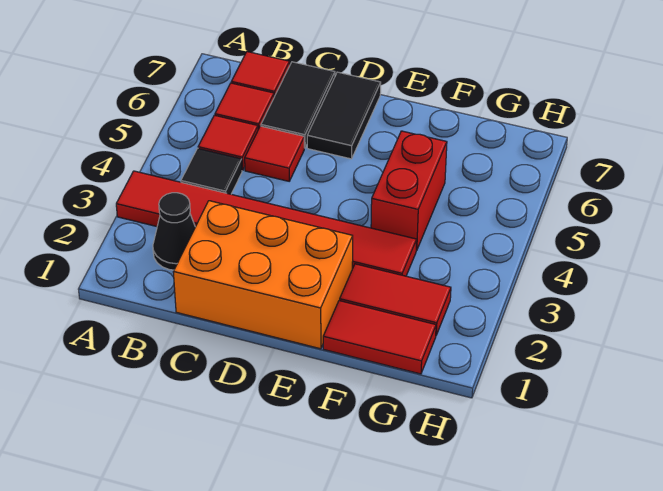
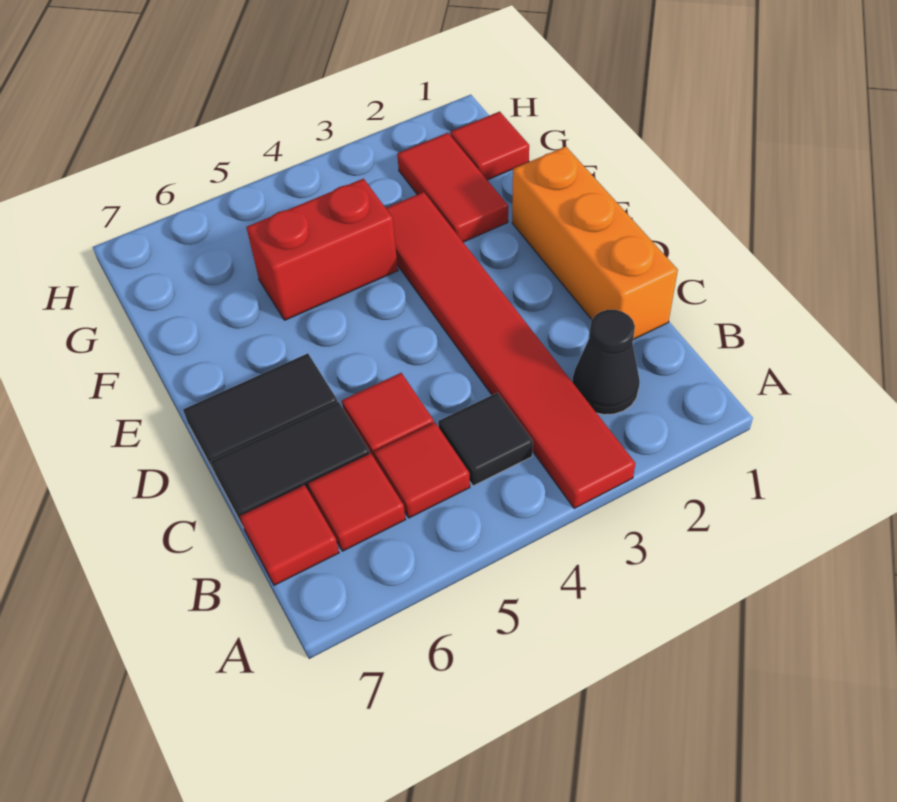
orange brick C1:E2 level 1 -> orange brick C1:E1 level 1
red tile F1:G1 level 1 -> red tile G1 level 1

